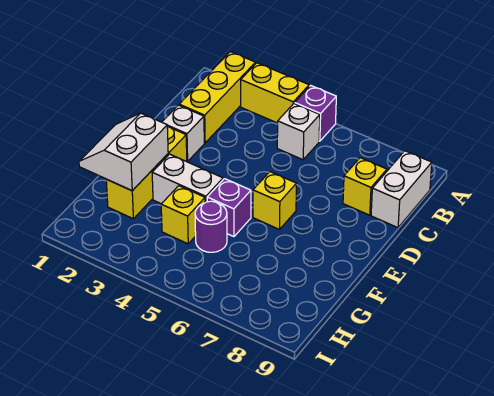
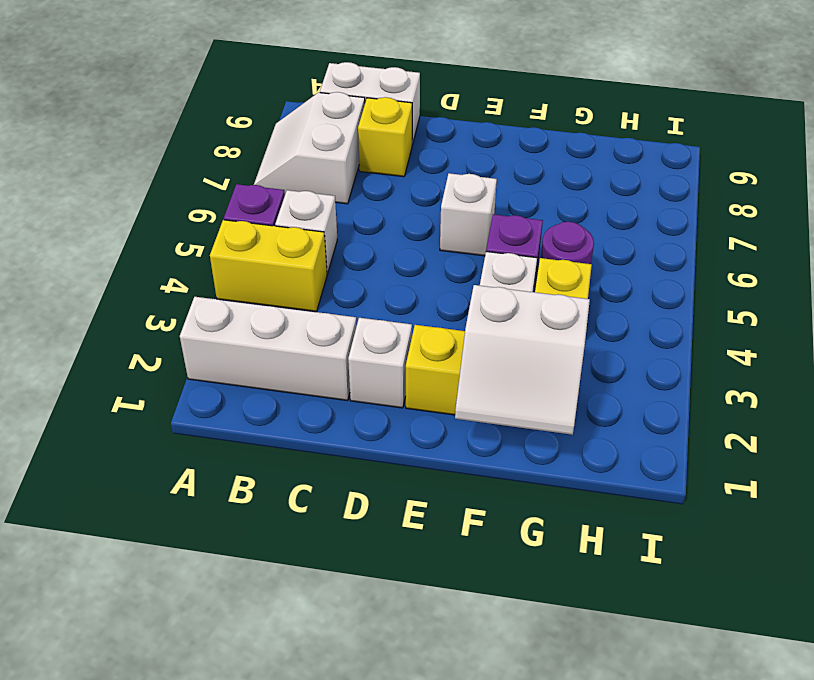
yellow brick A2:C2 level 1 -> white brick A2:C2 level 1
yellow brick A3:A4 level 1 -> yellow brick A4:B4 level 1
none -> white slope A7:B8 level 1 top B
yellow brick E6 level 1 -> white brick E6 level 1

